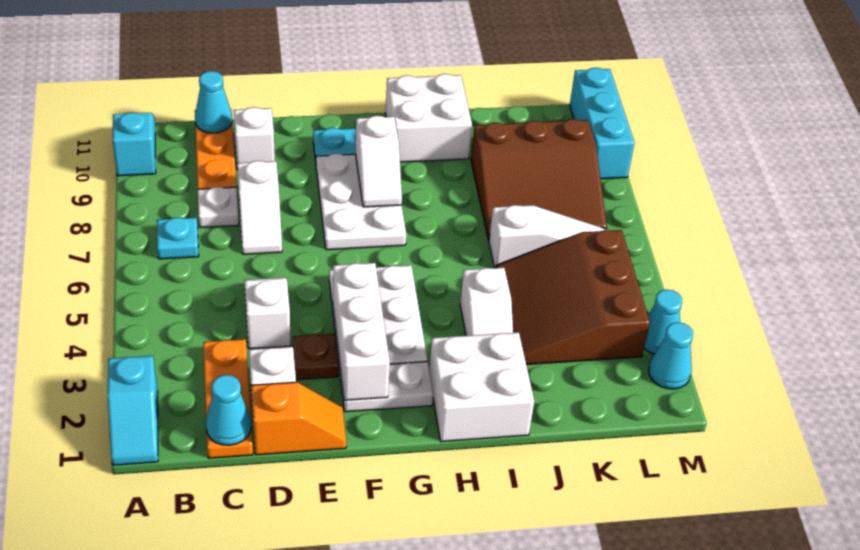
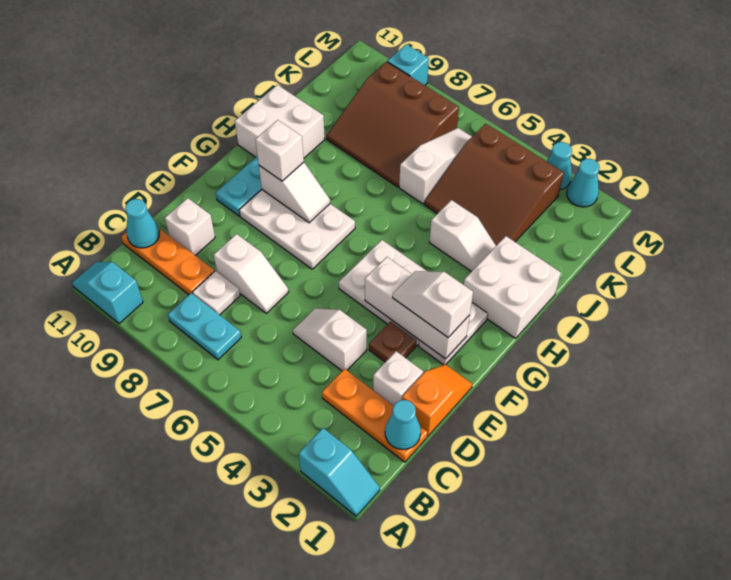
cyan plate B7 level 1 -> cyan plate B7:B8 level 1
none -> white slope F2:F3 level 3 top 2
none -> white brick G9 level 3
brown slope J7:L9 level 1 top 9 -> brown slope J7:L9 level 1 top L
cyan brick M9:M11 level 1 -> cyan brick M9 level 1

